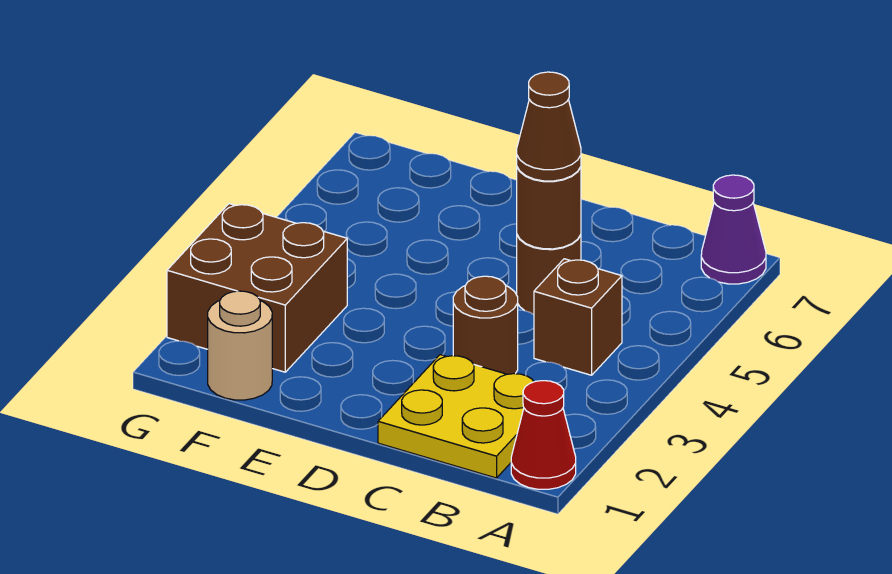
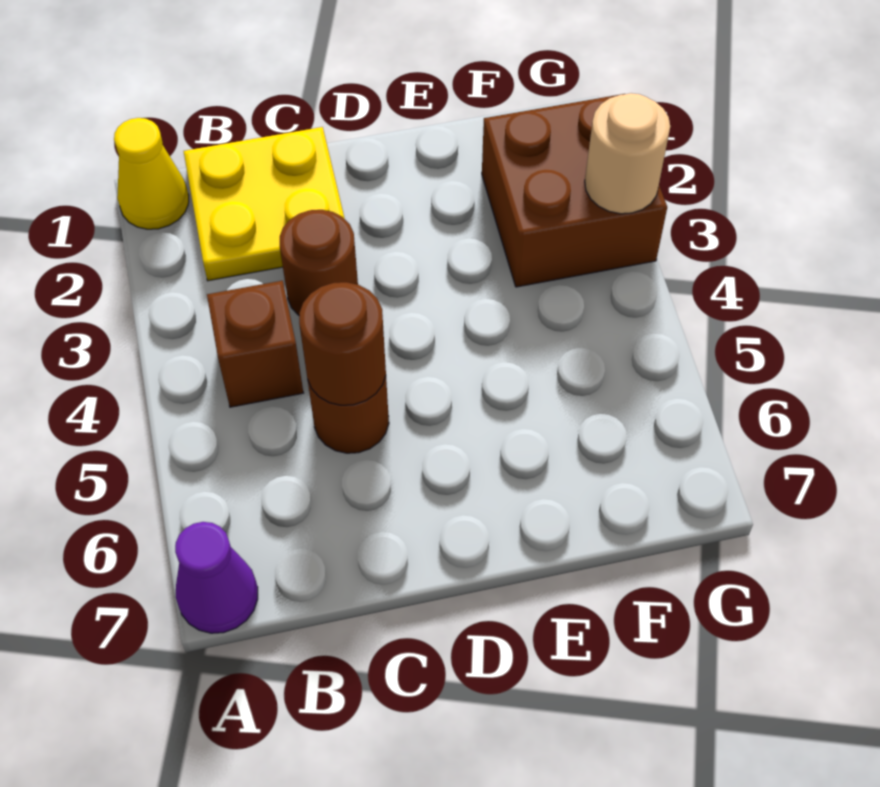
red cone A1 level 1 -> yellow cone A1 level 1
brown cone C5 level 3 -> none
tan round brick F1 level 1 -> tan round brick G3 level 2

